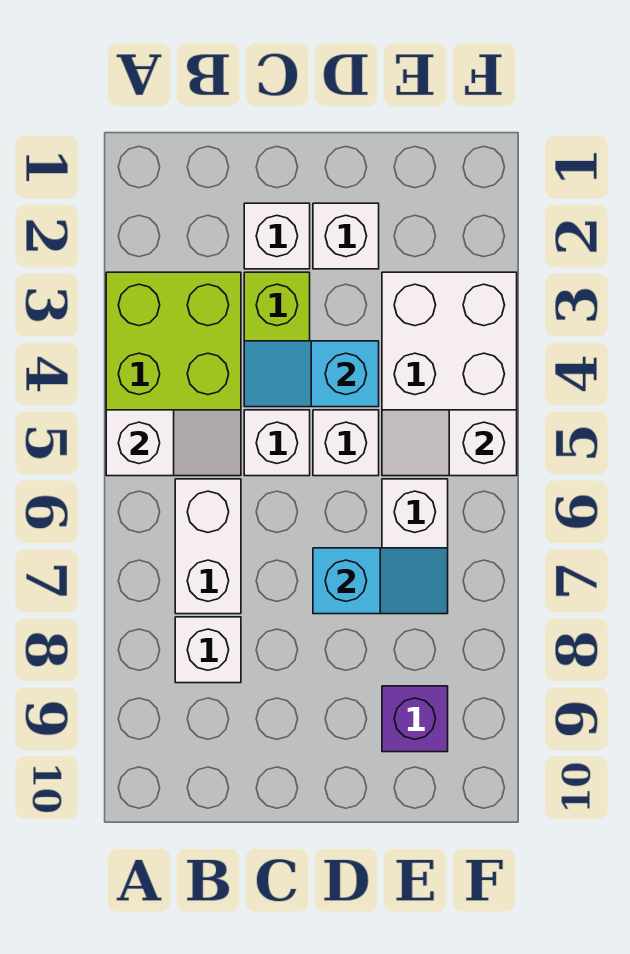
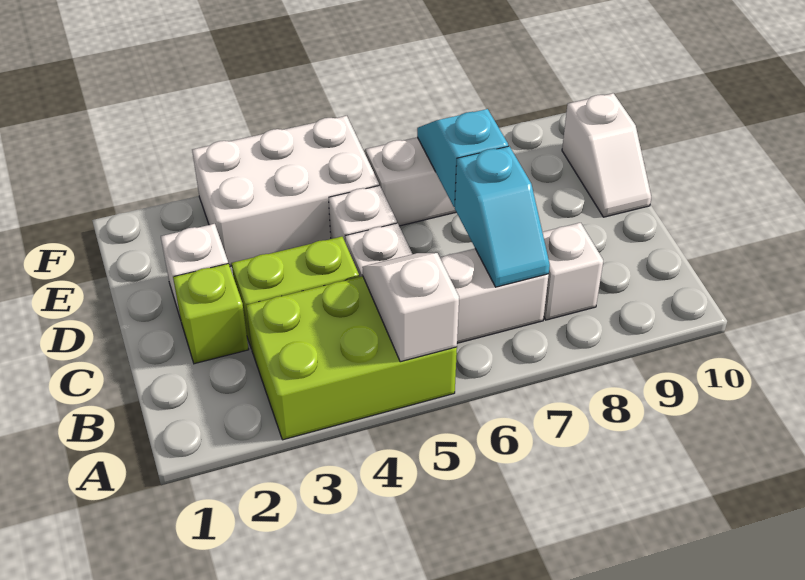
white brick C2 level 1 -> lime brick C2 level 1
cyan slope C4:D4 level 2 top D -> cyan slope B7:C7 level 2 top C
white slope E5:F5 level 2 top F -> white slope D10:E10 level 1 top E
purple brick E9 level 1 -> none

